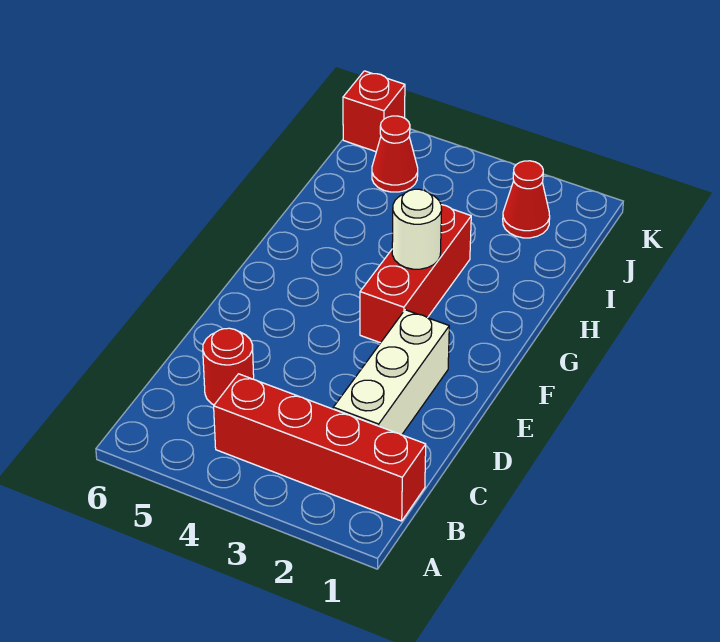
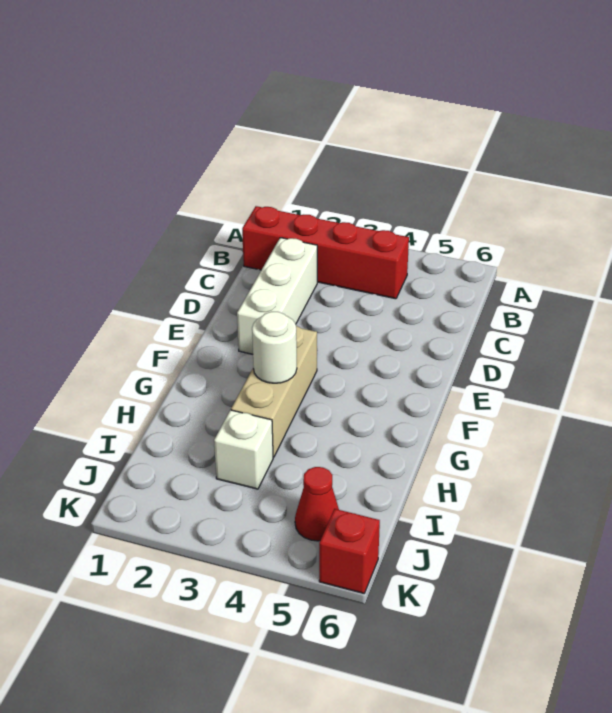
red round brick C5 level 1 -> none
red brick F3:H3 level 1 -> tan brick F3:H3 level 1
none -> white brick I3 level 1
red cone J2 level 1 -> none

